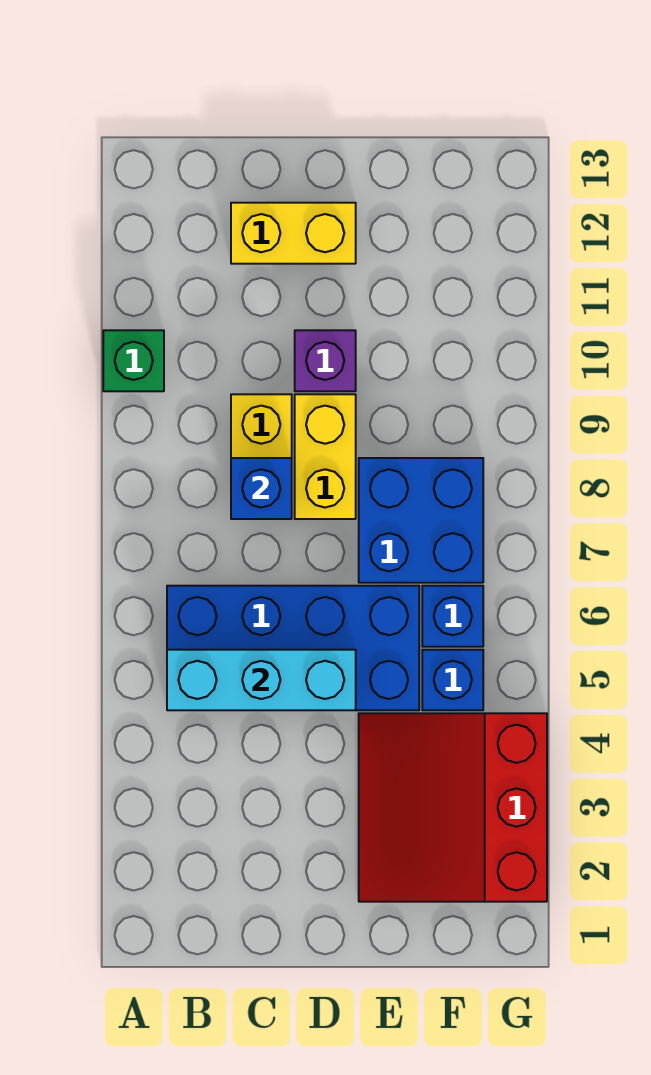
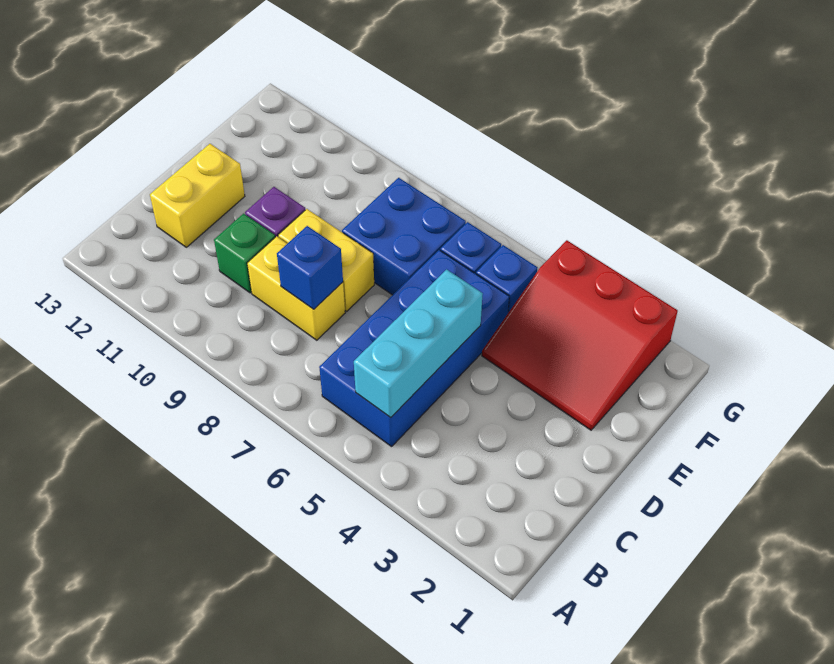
green brick A10 level 1 -> green brick C10 level 1

